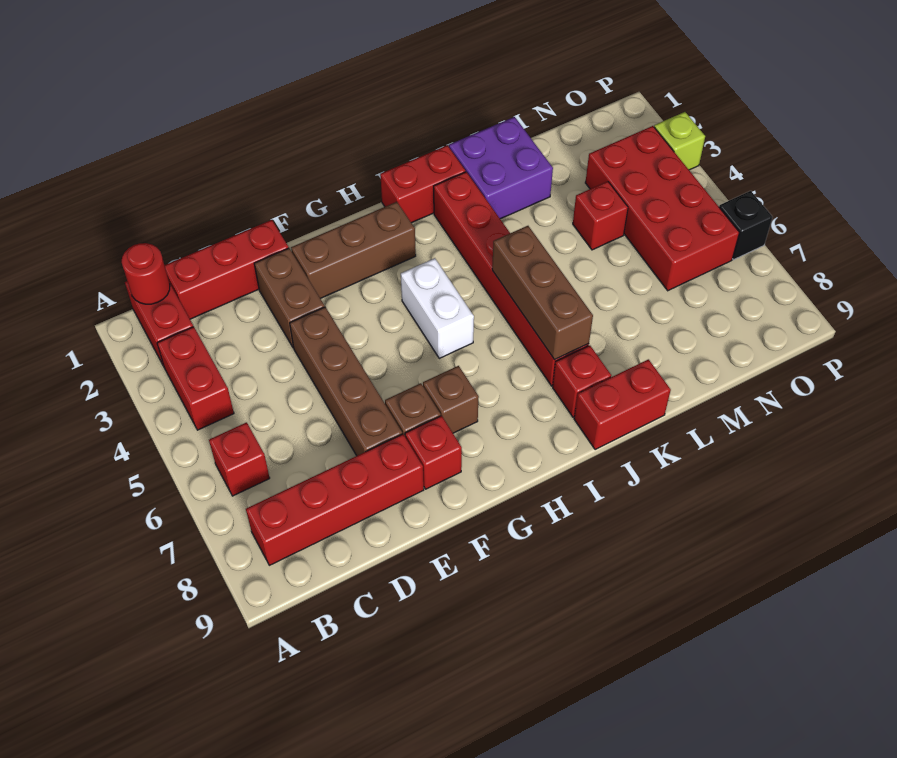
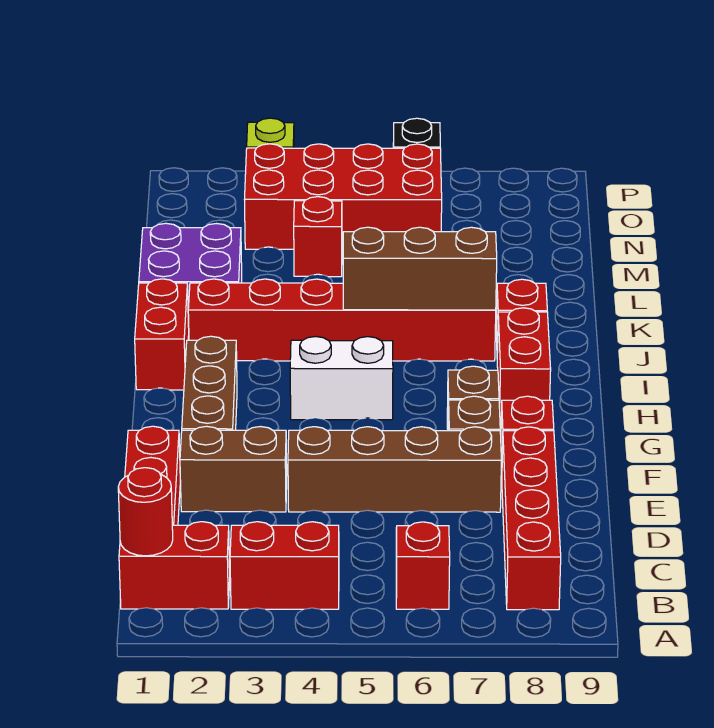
red brick J9:K9 level 1 -> red brick H8:I8 level 1

